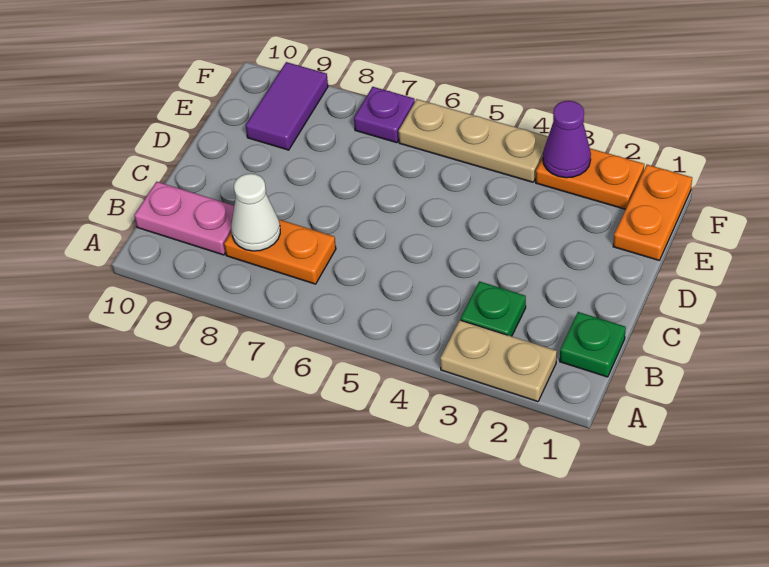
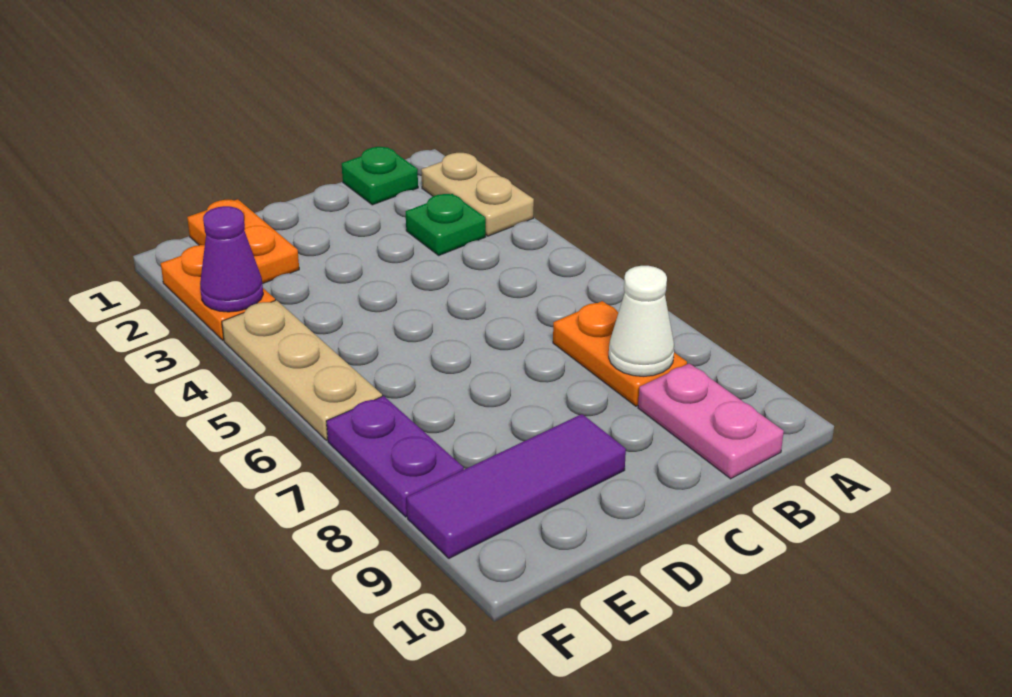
orange plate E1:F1 level 1 -> orange plate E1:E2 level 1
purple tile E9:F9 level 1 -> purple tile D9:F9 level 1
purple plate F7 level 1 -> purple plate F7:F8 level 1

